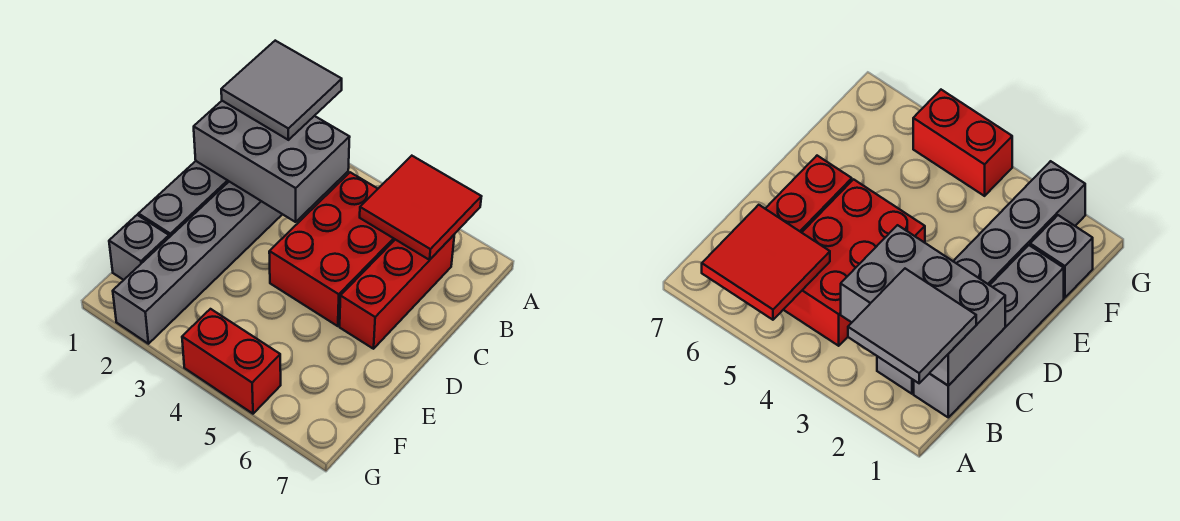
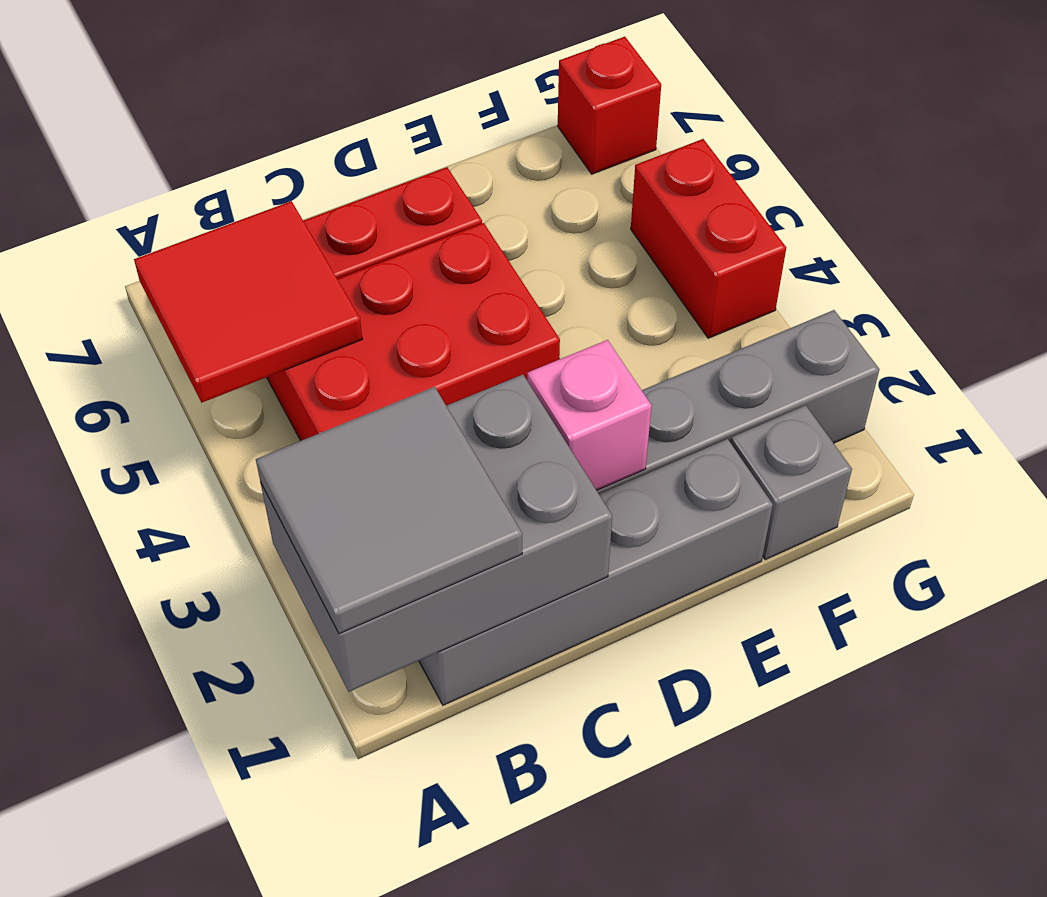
grey brick B1:C3 level 2 -> grey brick A1:C2 level 2
none -> pink brick D2 level 2
none -> red brick G7 level 1

